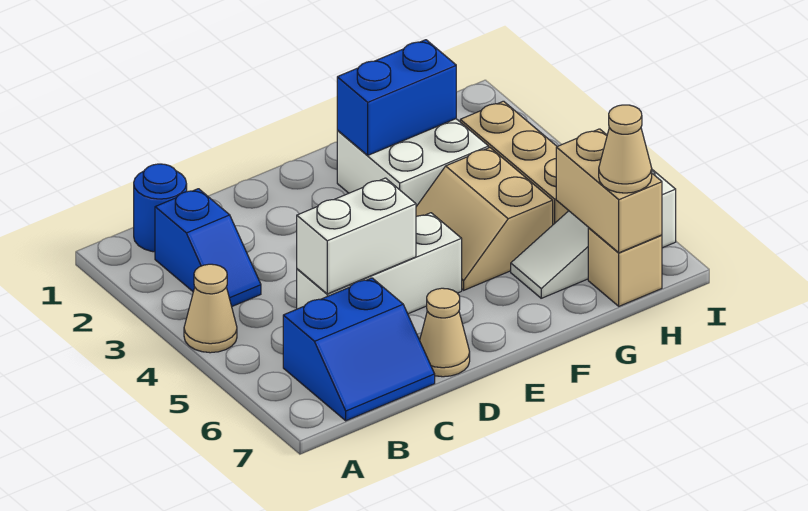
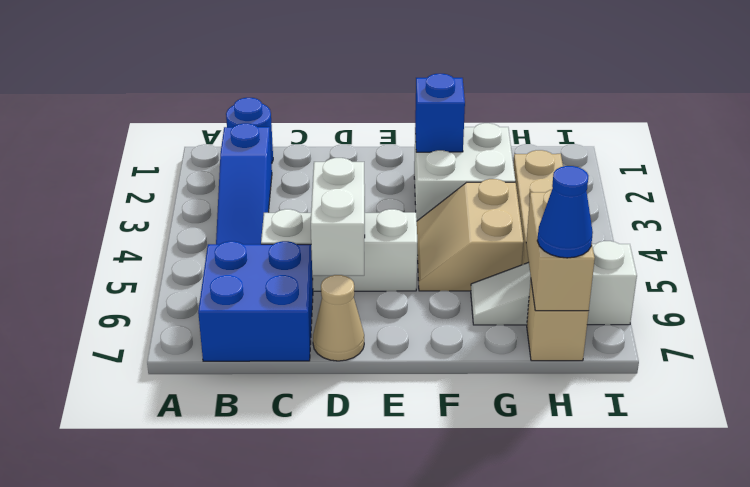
tan cone A4 level 1 -> none
blue slope B2:B3 level 1 top 2 -> blue slope B2:B4 level 1 top 2
blue slope B6:C7 level 1 top 6 -> blue brick B6:C7 level 1
white brick C5:D5 level 2 -> white brick D5:D6 level 2
blue brick F2:G2 level 2 -> blue brick F2 level 2
tan cone H7 level 3 -> blue cone H7 level 3

